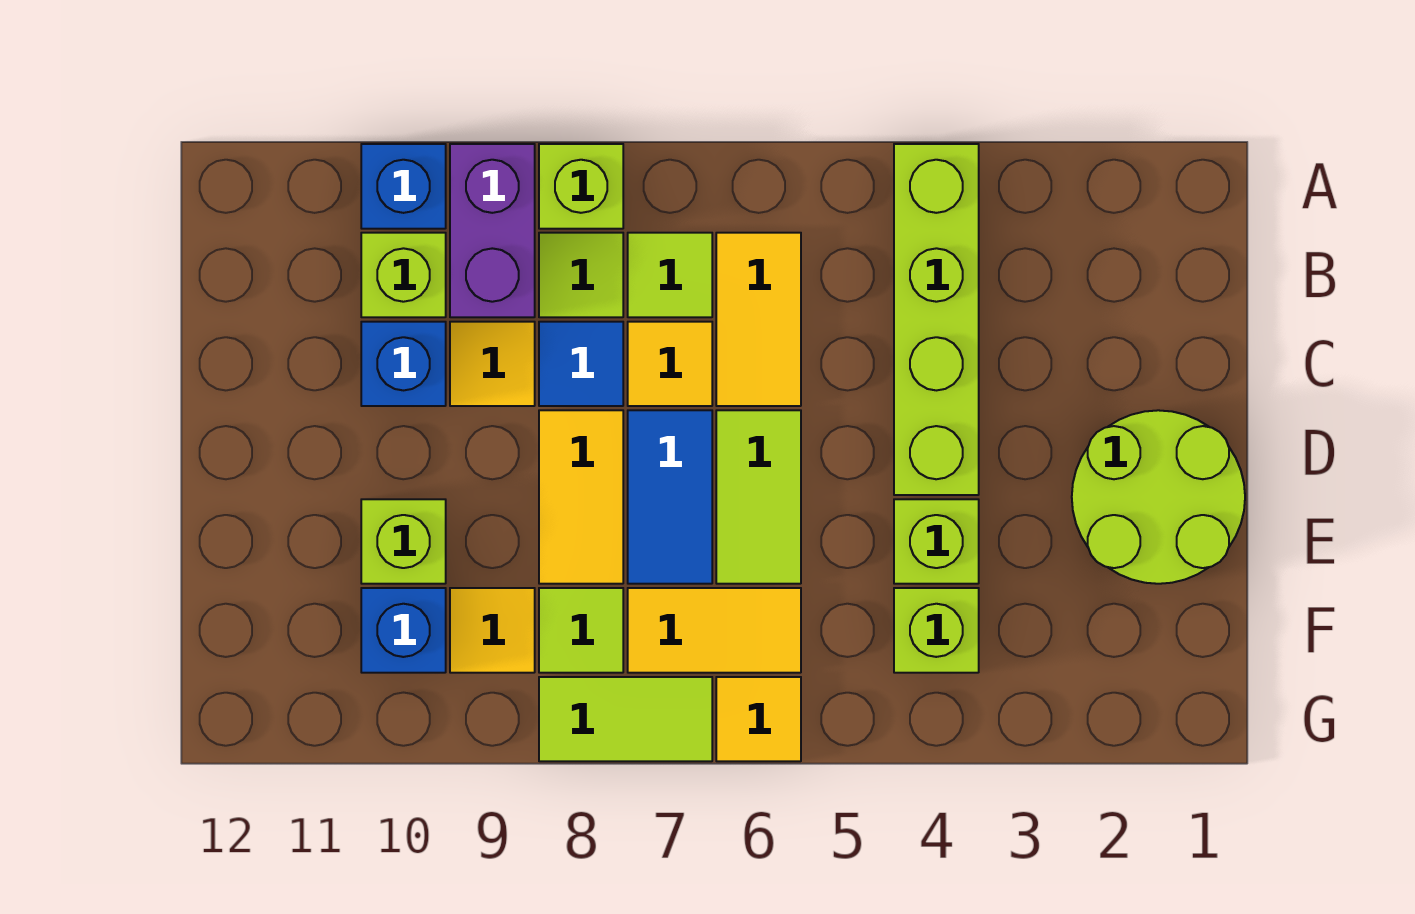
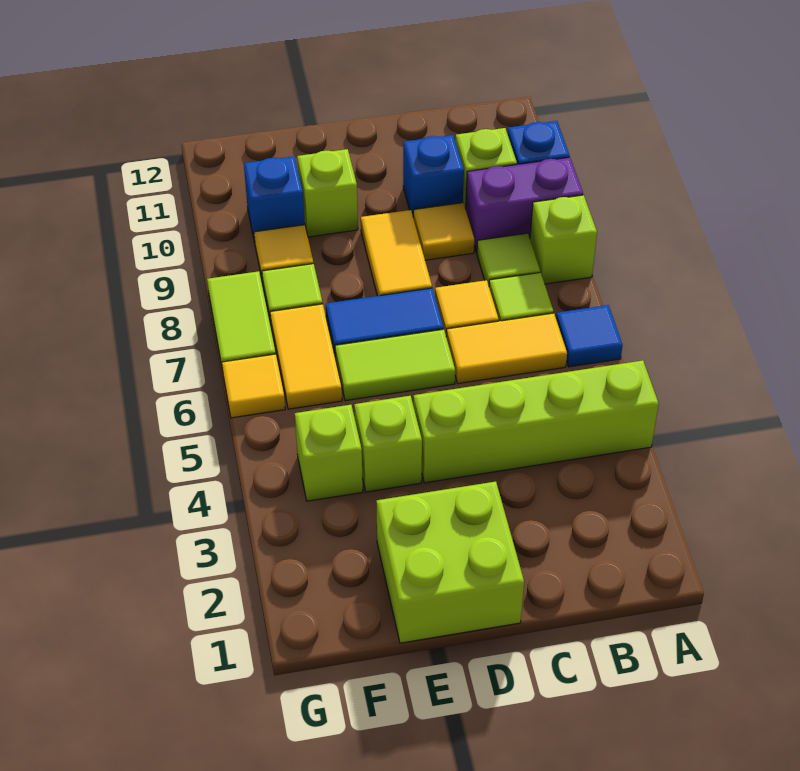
blue tile C8 level 1 -> blue tile A6 level 1
lime round brick D1:E2 level 1 -> lime brick D1:E2 level 1
yellow tile D8:E8 level 1 -> yellow tile D8:D9 level 1

